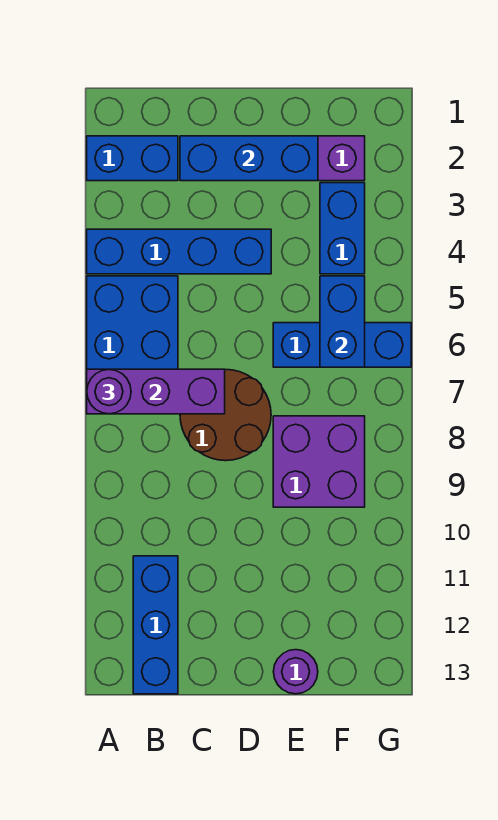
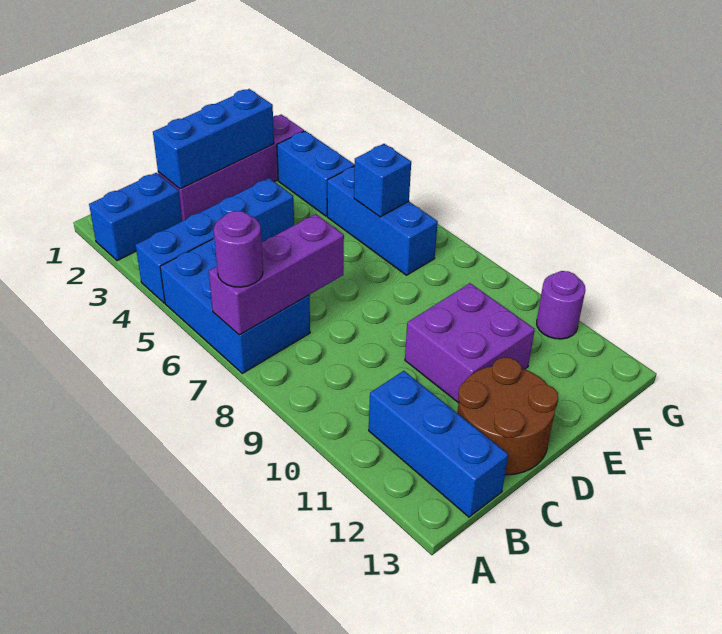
brown round brick C7:D8 level 1 -> brown round brick C12:D13 level 1
blue brick E6:G6 level 1 -> blue brick F5:F7 level 1
purple brick E8:F9 level 1 -> purple brick D10:E11 level 1
purple round brick E13 level 1 -> purple round brick G11 level 1
blue brick F5:F6 level 2 -> blue brick F6 level 2

